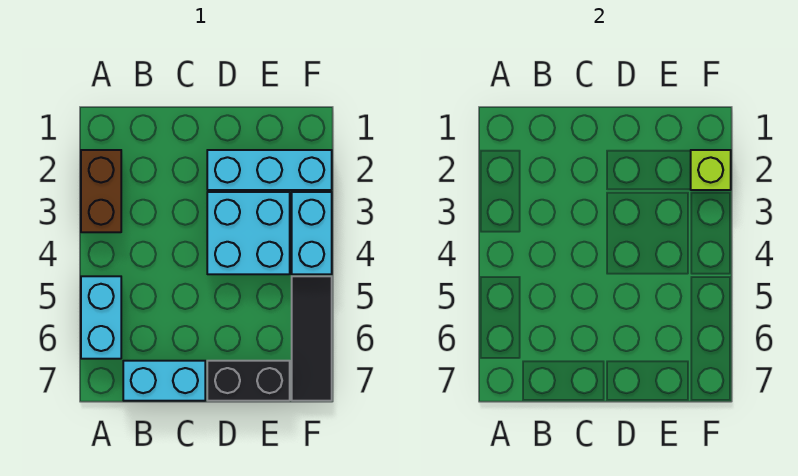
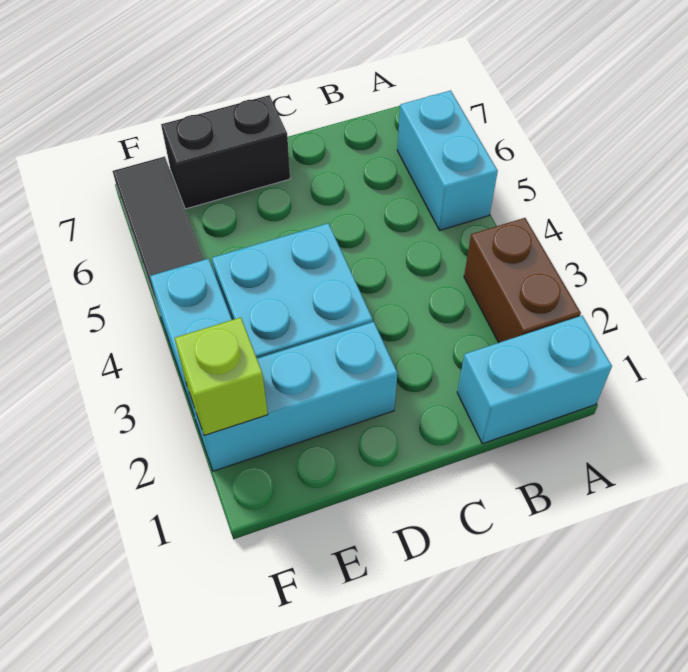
cyan brick B7:C7 level 1 -> cyan brick A1:B1 level 1

